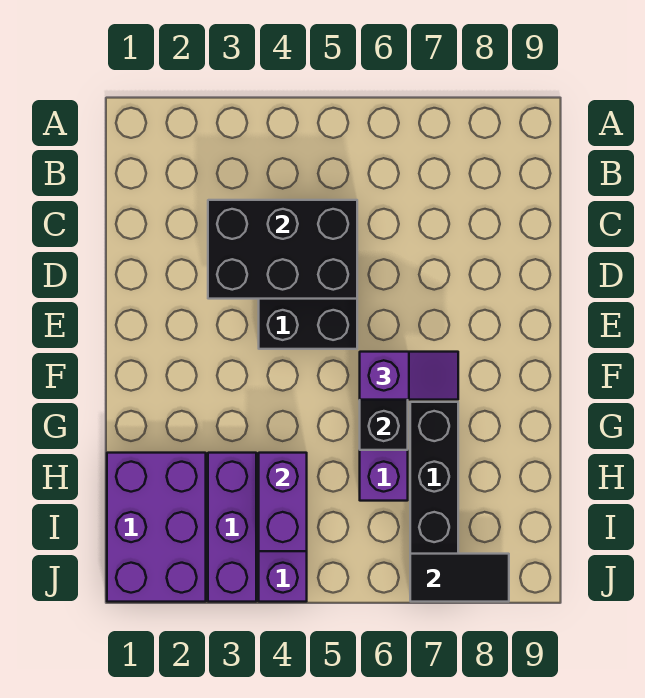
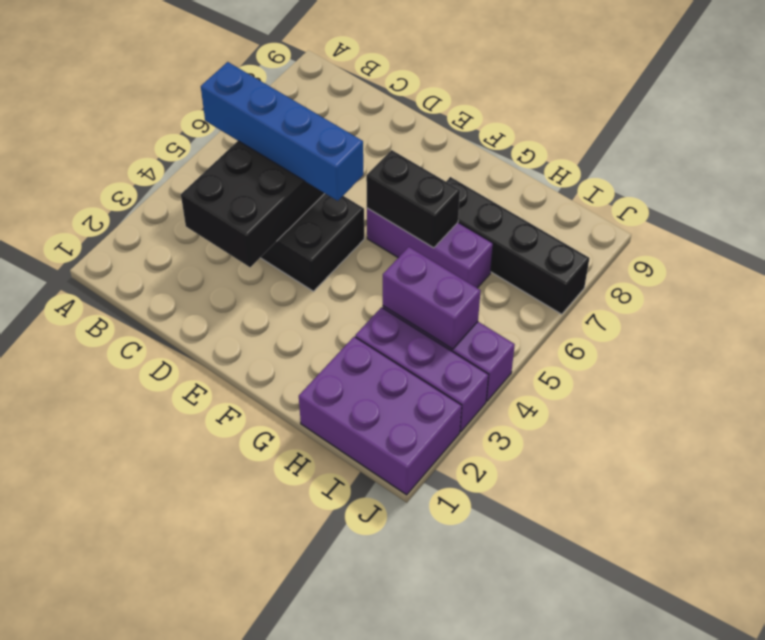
none -> blue brick B5:E5 level 3
purple slope F6:F7 level 3 top 6 -> none
black tile J7:J8 level 2 -> none

